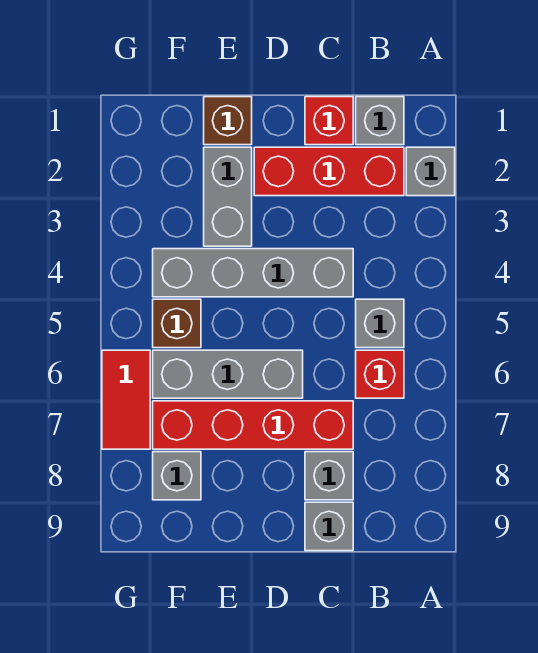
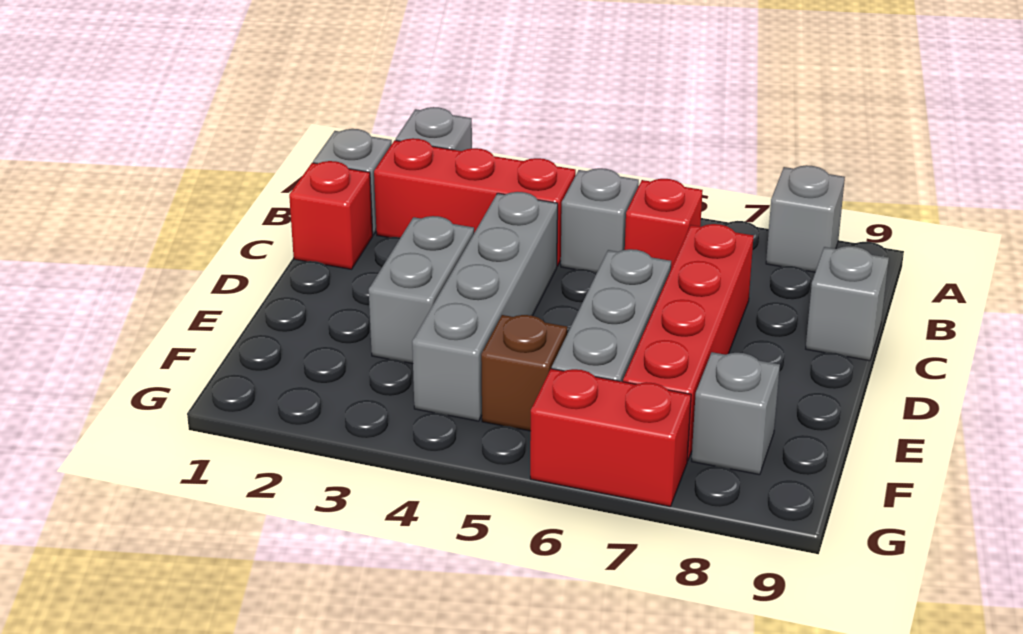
red brick B2:D2 level 1 -> red brick B2:B4 level 1
grey brick C8 level 1 -> grey brick A8 level 1
brown brick E1 level 1 -> none
grey brick E2:E3 level 1 -> grey brick D3:E3 level 1
red tile G6:G7 level 1 -> red brick G6:G7 level 1

